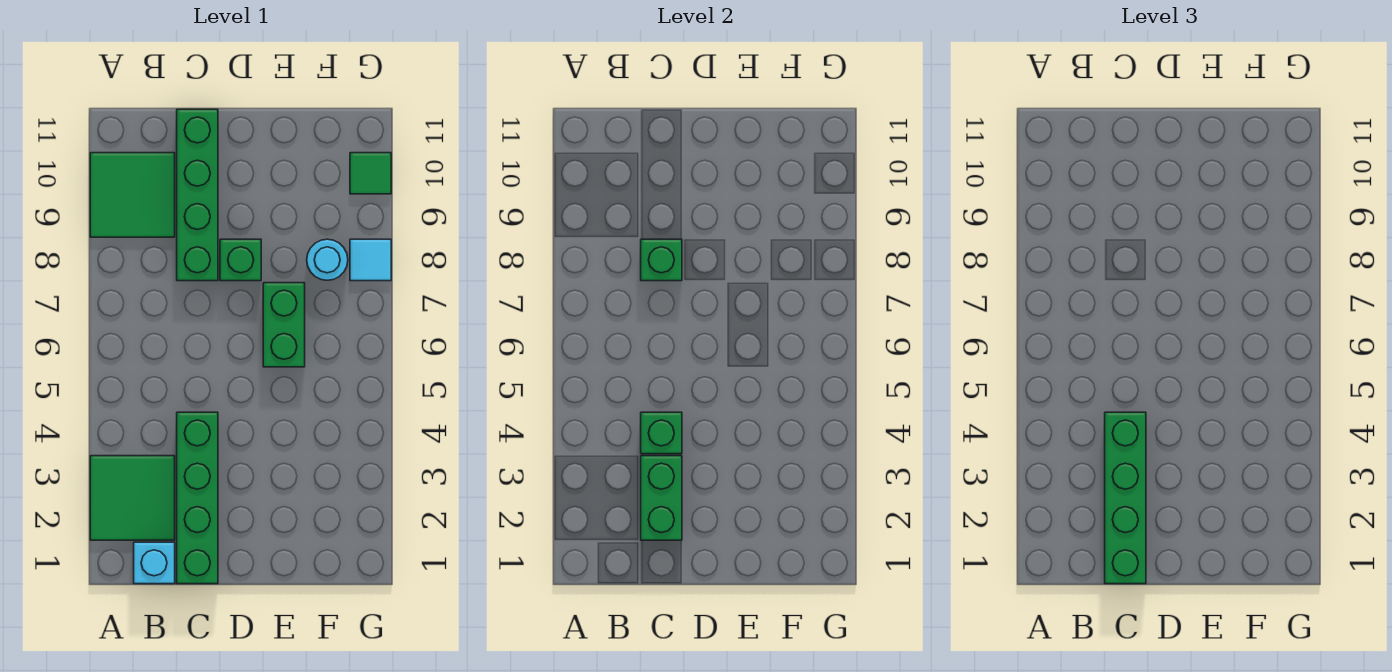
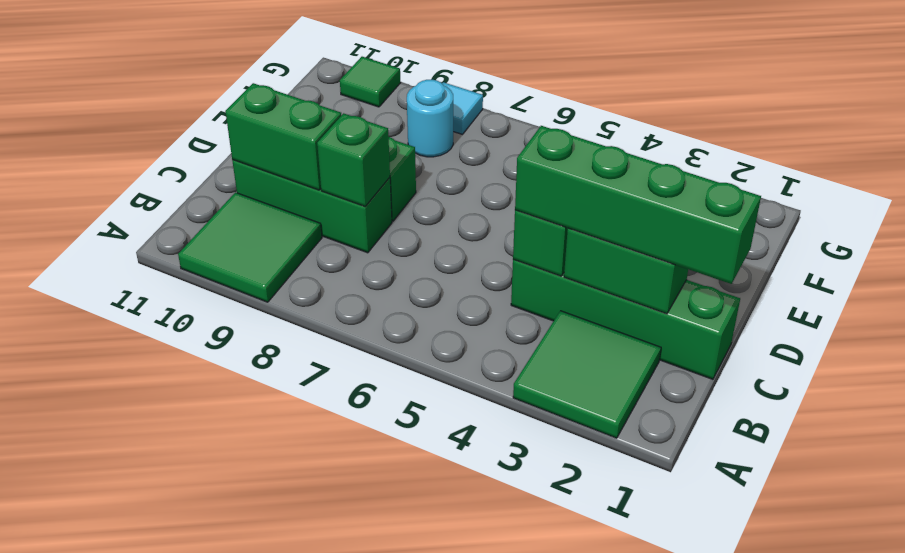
cyan brick B1 level 1 -> none
green brick C8:C11 level 1 -> green brick C8:C10 level 1
green brick E6:E7 level 1 -> green brick C9:C10 level 2

